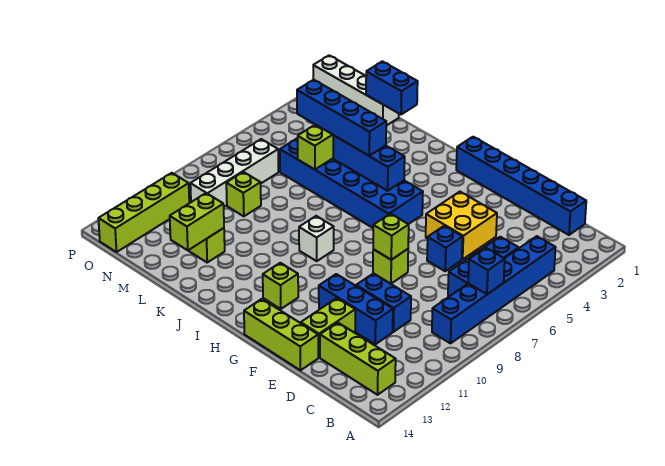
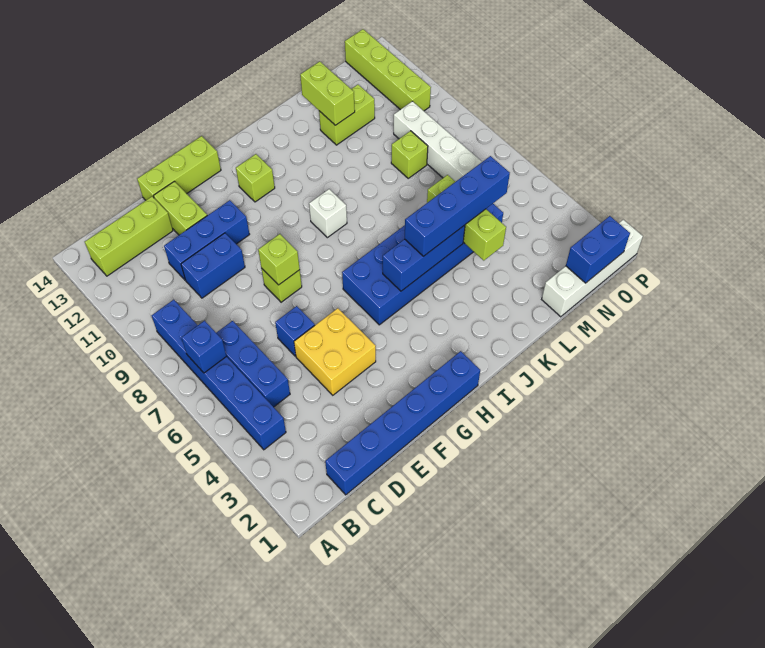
blue brick L1:M1 level 2 -> blue brick N1:O1 level 2

